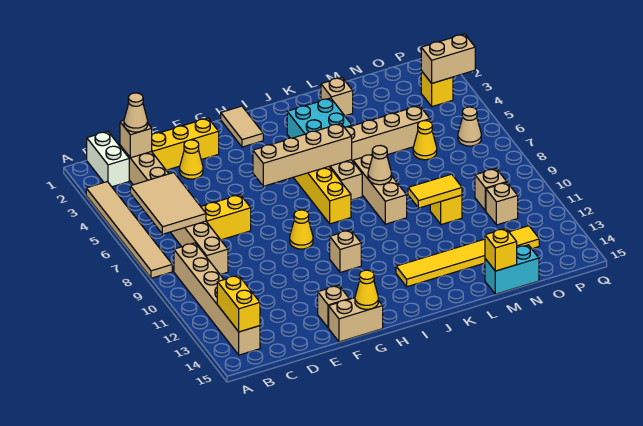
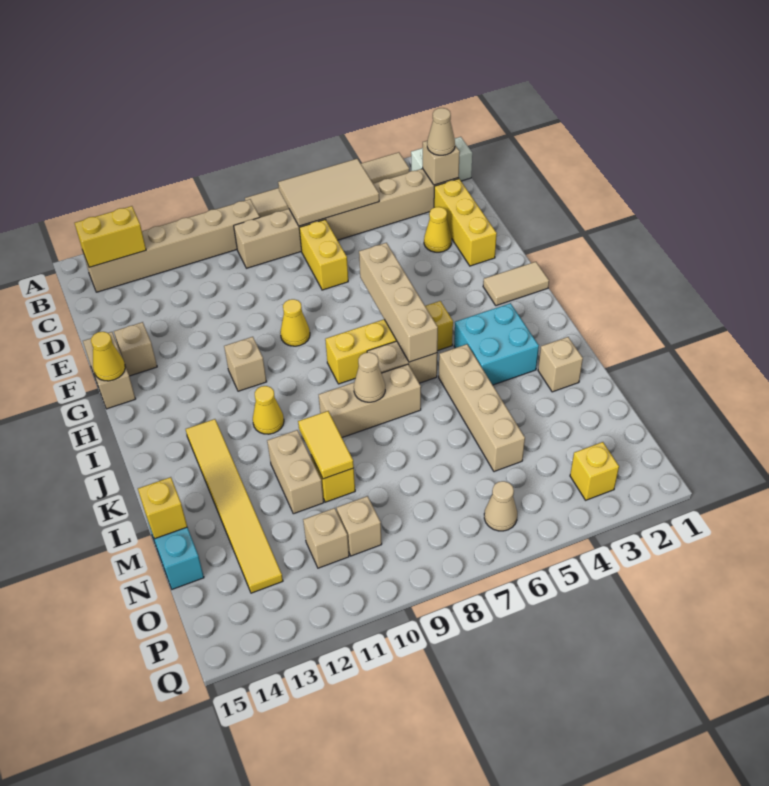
yellow cone N6 level 1 -> yellow cone J11 level 1
tan brick P3:Q3 level 2 -> tan brick L11:M11 level 1

